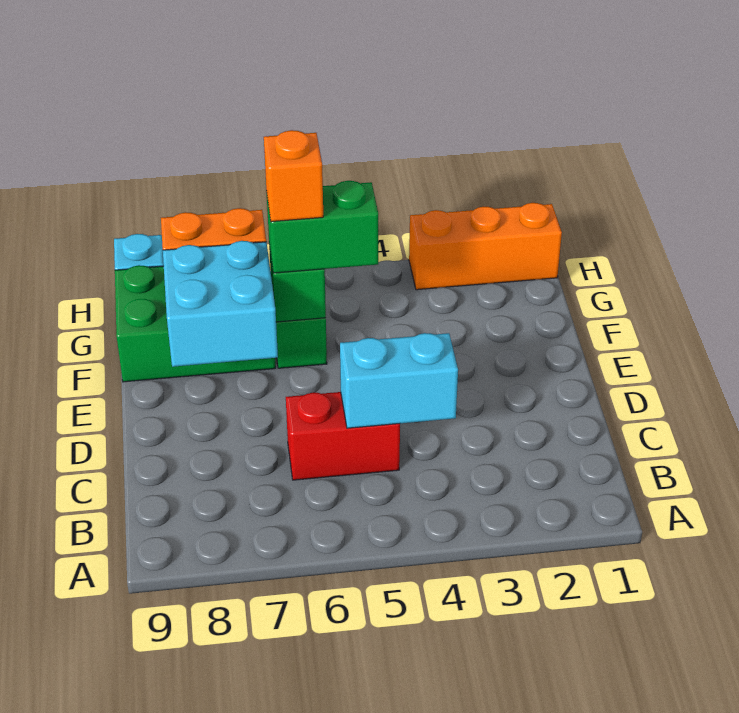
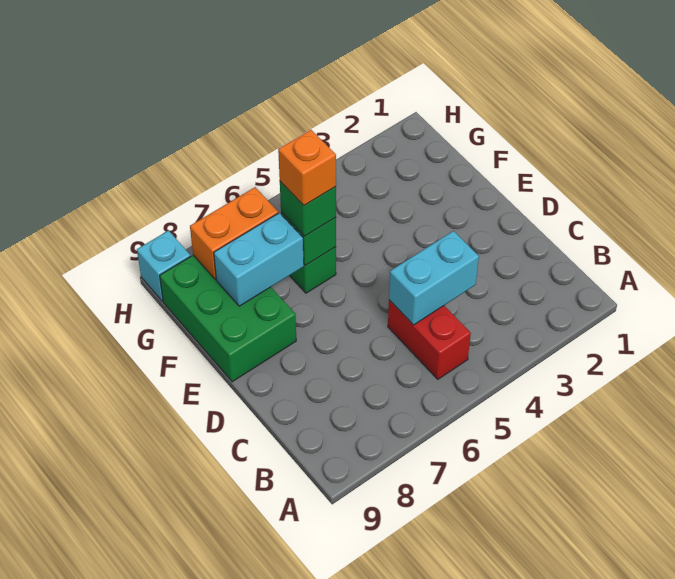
red brick C5:C6 level 1 -> red brick B5:C5 level 1
cyan brick E7:F8 level 2 -> cyan brick F7:F8 level 2
green brick F5:F6 level 3 -> green brick F6 level 3
green brick F7:G9 level 1 -> green brick E8:G9 level 1
orange brick H1:H3 level 1 -> none

